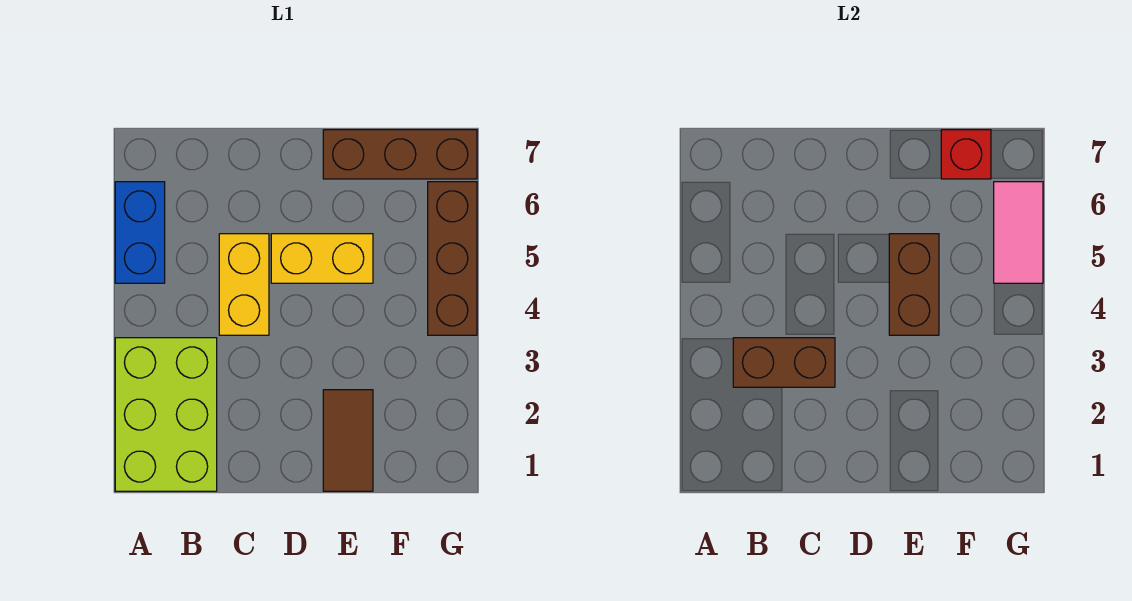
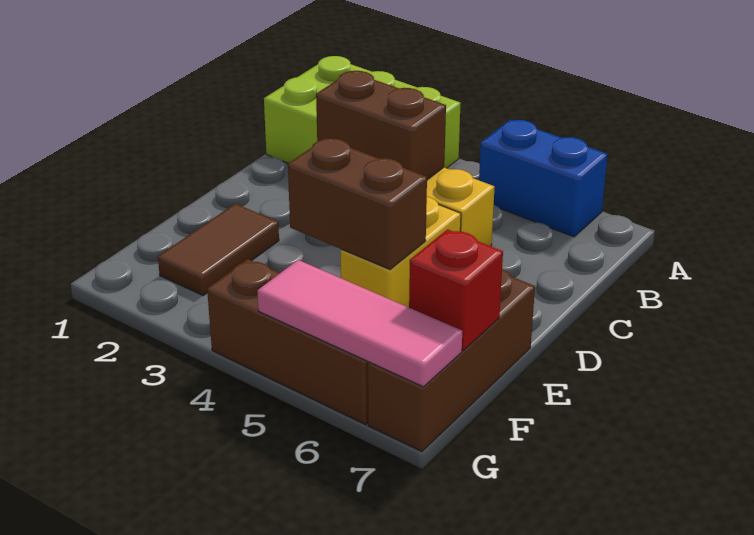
brown brick B3:C3 level 2 -> brown brick C3:C4 level 2
brown tile E1:E2 level 1 -> brown tile E2:F2 level 1
pink tile G5:G6 level 2 -> pink tile G5:G7 level 2

